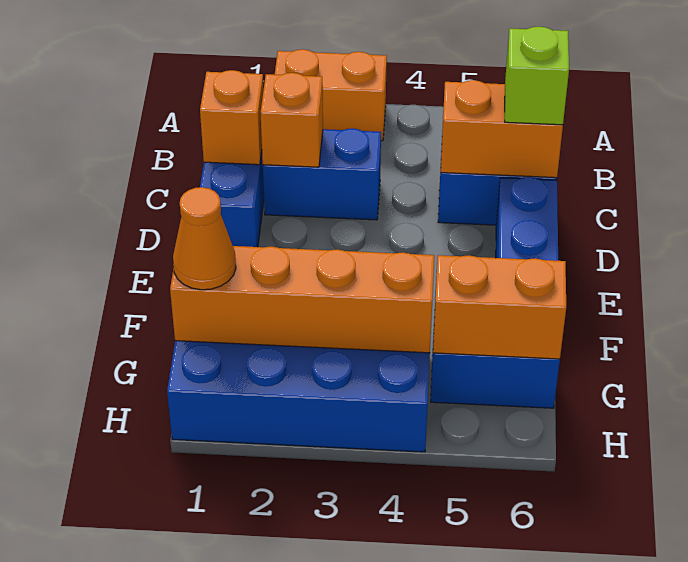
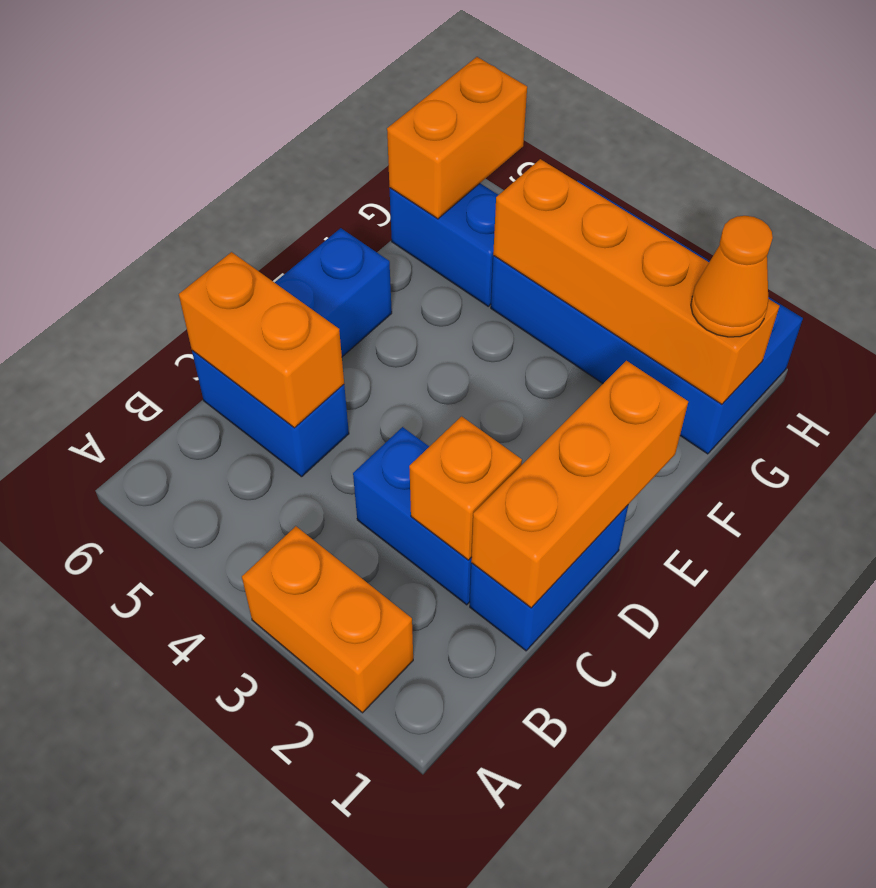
orange brick C1 level 2 -> orange brick C1:E1 level 2
lime brick C6 level 3 -> none
orange brick G5:G6 level 2 -> orange brick G6:H6 level 2

